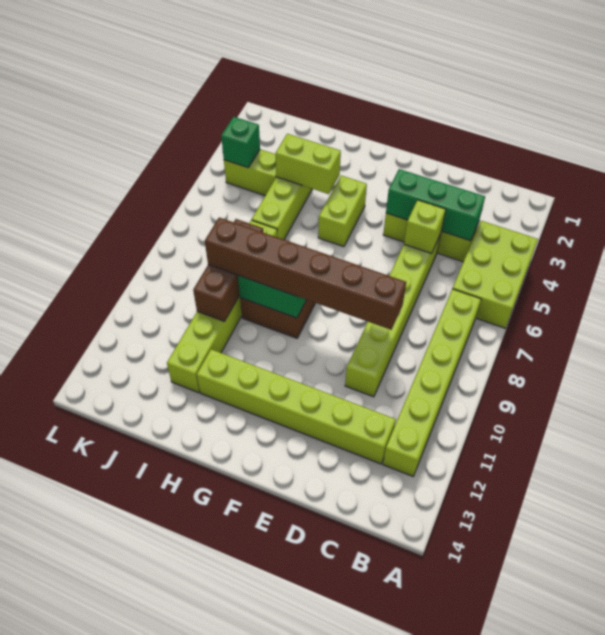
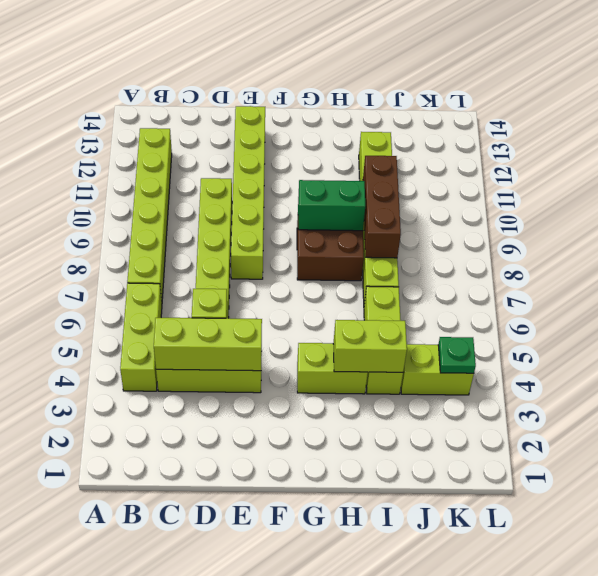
lime brick A4:B6 level 1 -> lime brick B4:B6 level 1
green brick C4:E4 level 2 -> lime brick C4:E4 level 2
lime brick C12:H12 level 1 -> lime brick E8:E13 level 1
brown brick D9:I9 level 3 -> none
lime brick G4:G5 level 1 -> lime brick G4:H4 level 1
green brick K4 level 2 -> green plate K4 level 2

